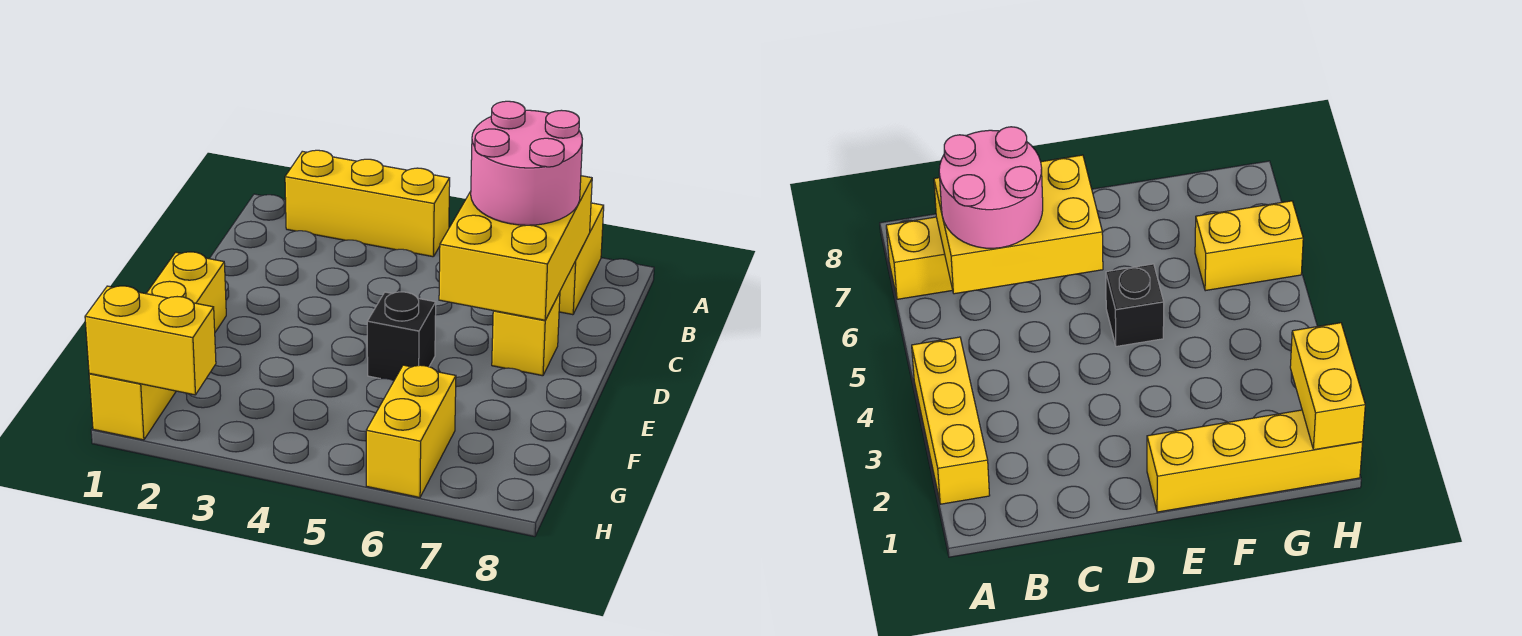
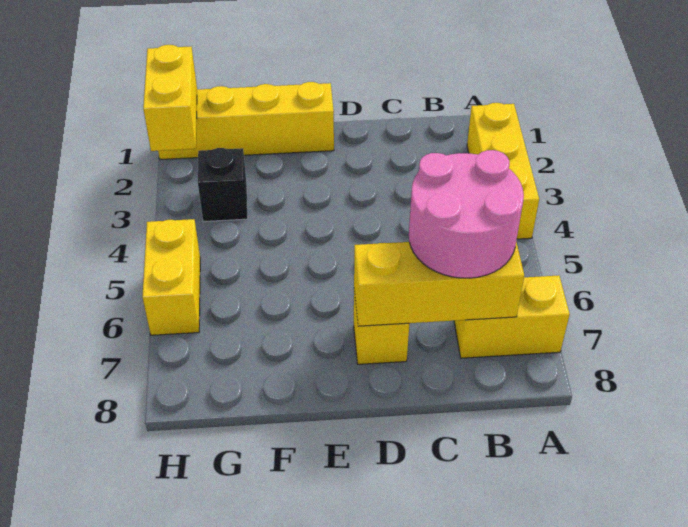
yellow brick B6:D7 level 2 -> yellow brick B7:D7 level 2
black brick E5 level 1 -> black brick G3 level 1
yellow brick G6:H6 level 1 -> yellow brick H5:H6 level 1

